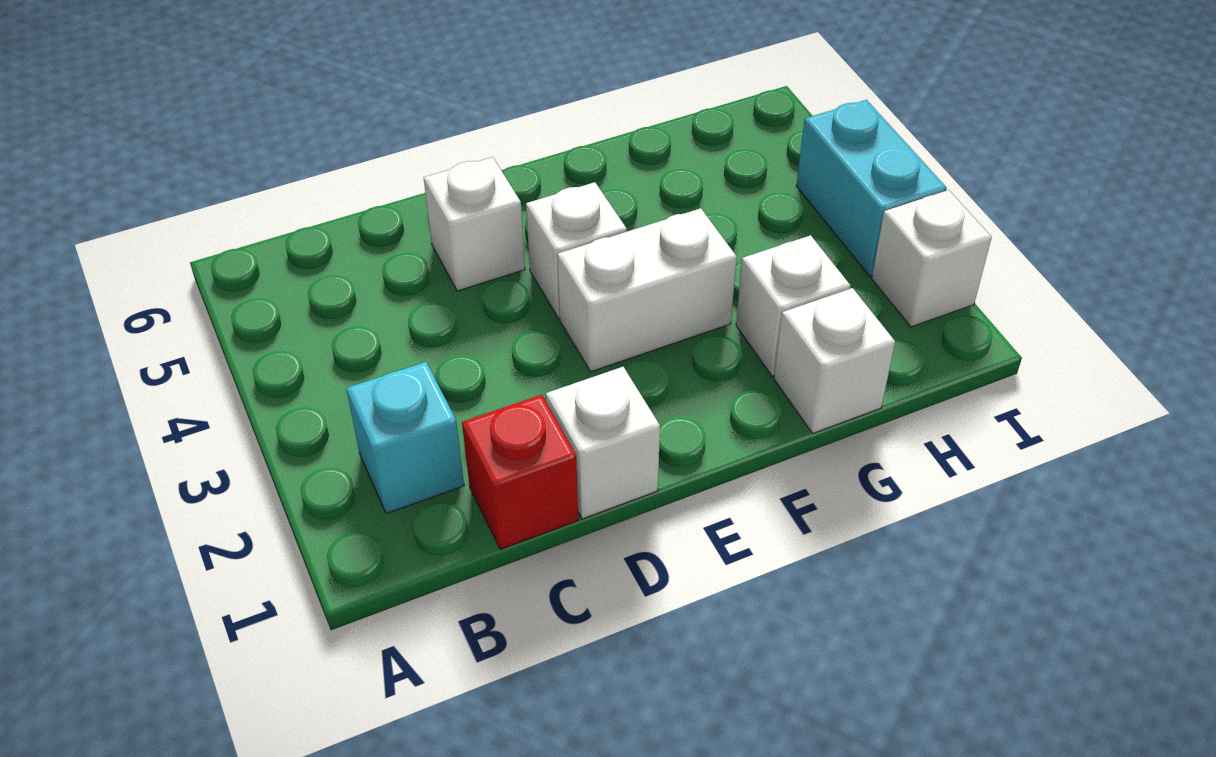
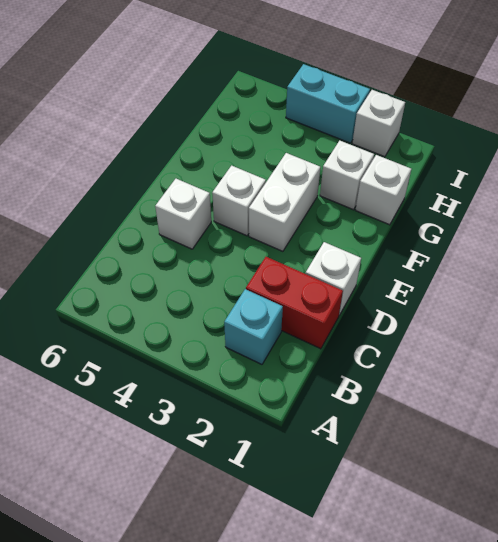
red brick C1 level 1 -> red brick C1:C2 level 1

